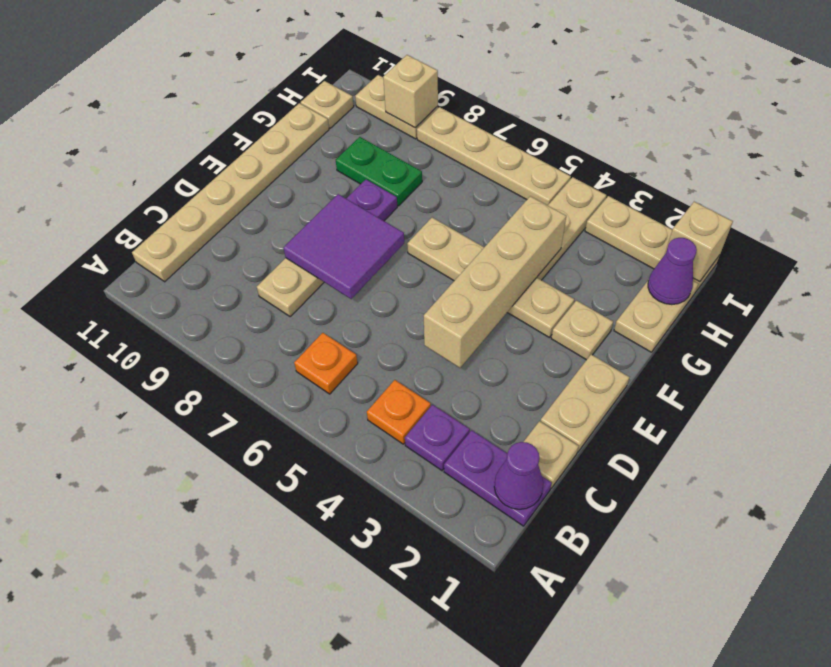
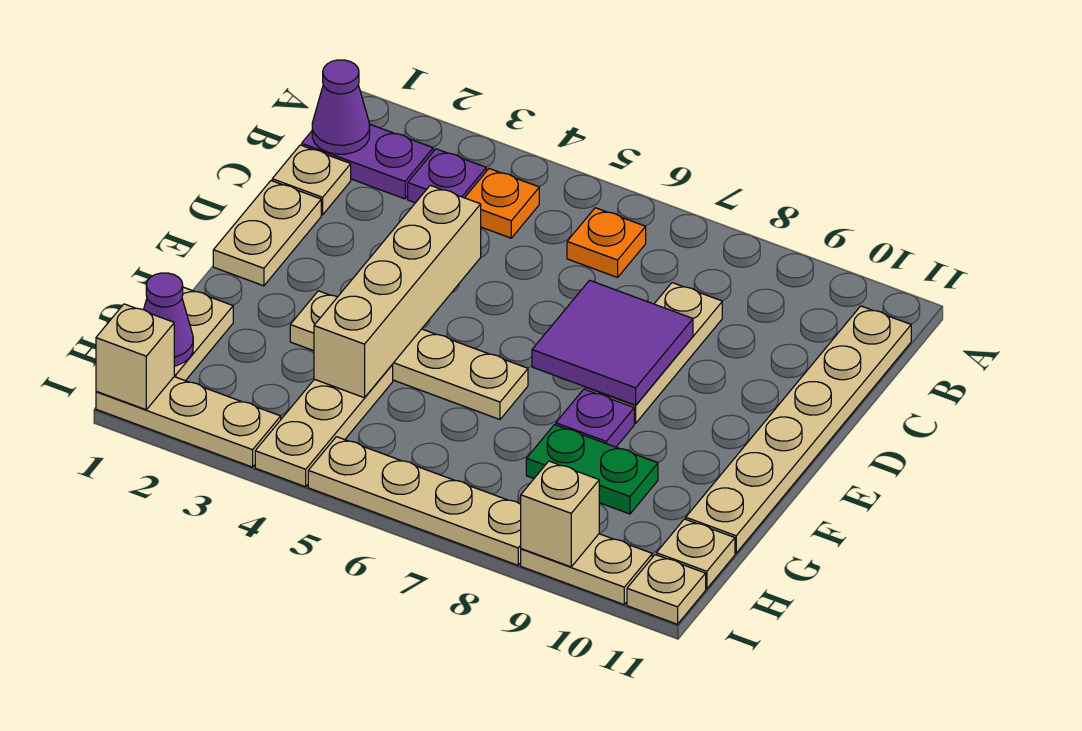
tan plate F2 level 1 -> tan plate I11 level 1

